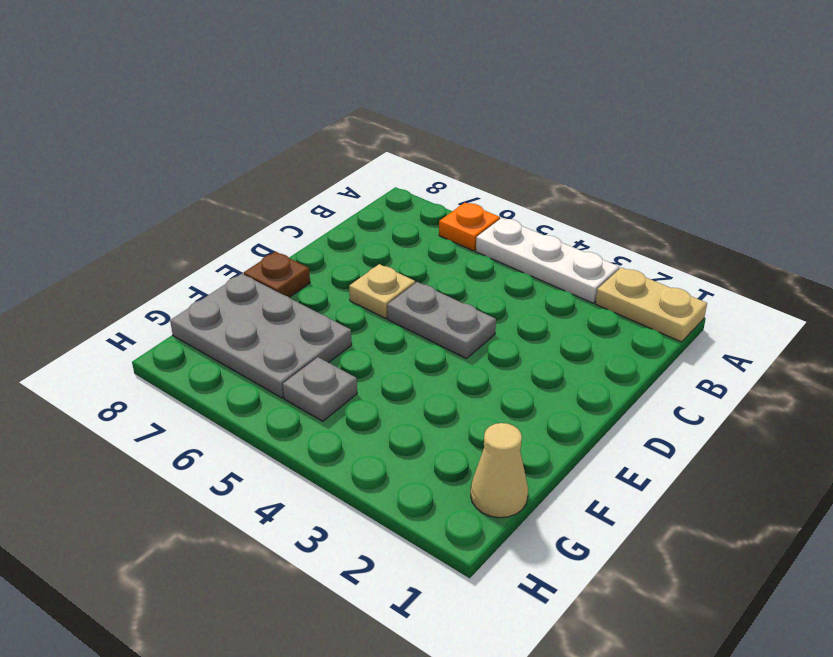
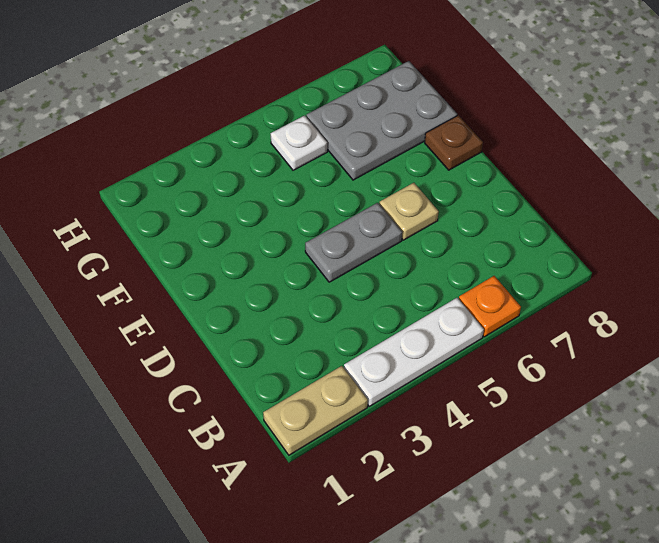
tan cone G1 level 1 -> none
grey plate G5 level 1 -> white plate G5 level 1

